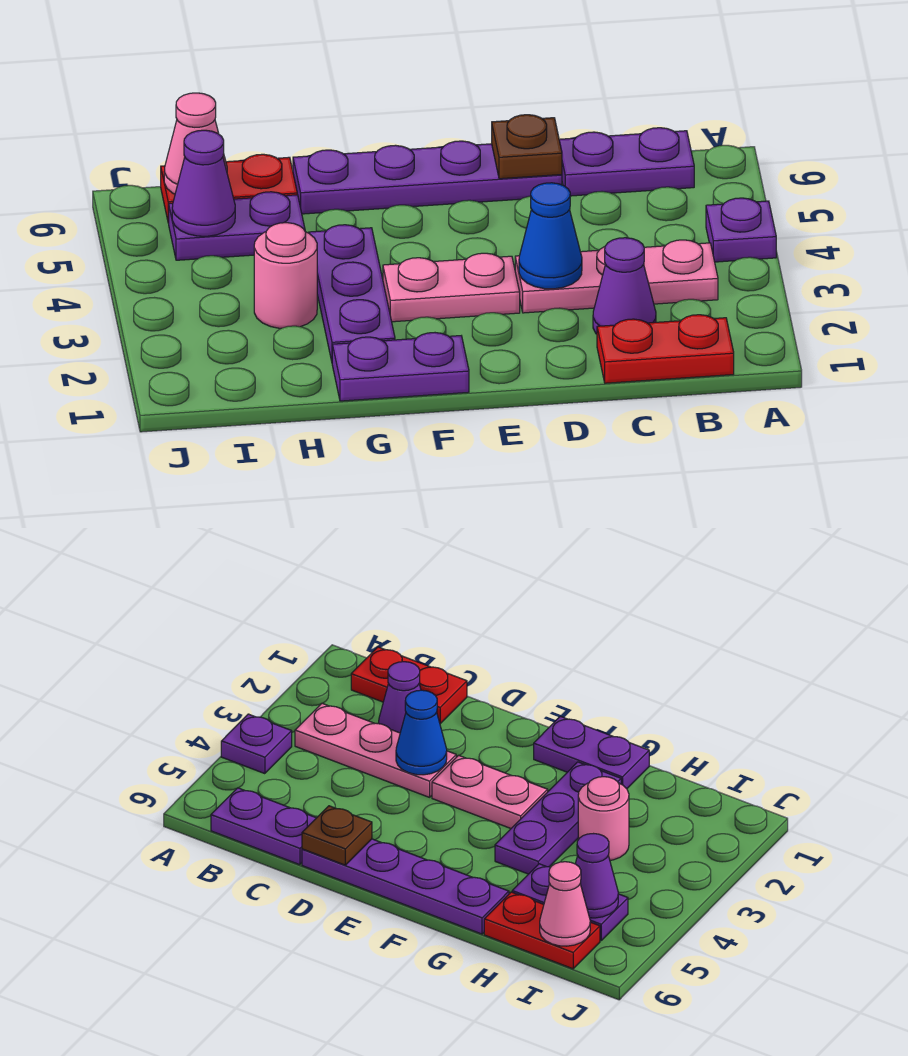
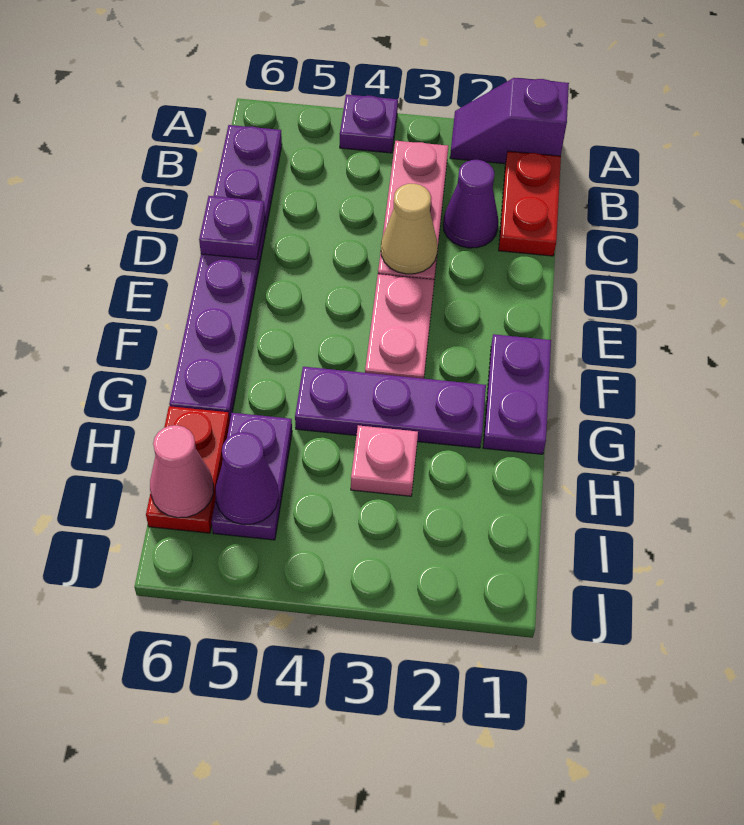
none -> purple slope A1:A2 level 1 top 1
blue cone D3 level 2 -> tan cone D3 level 2
brown plate D6 level 2 -> purple plate D6 level 2
pink round brick H3 level 1 -> pink plate H3 level 1

